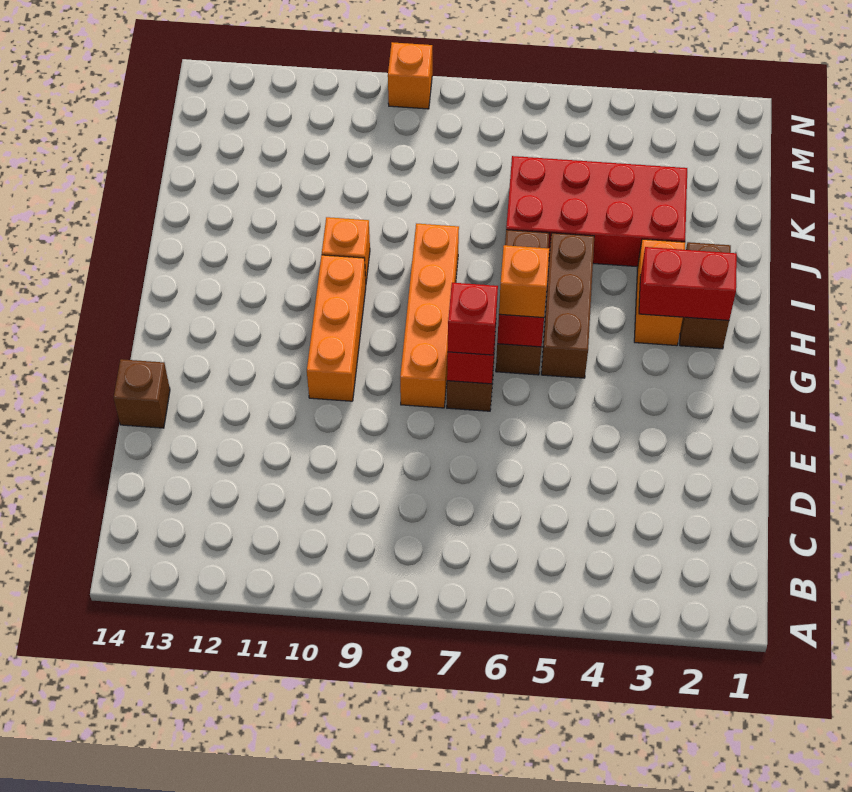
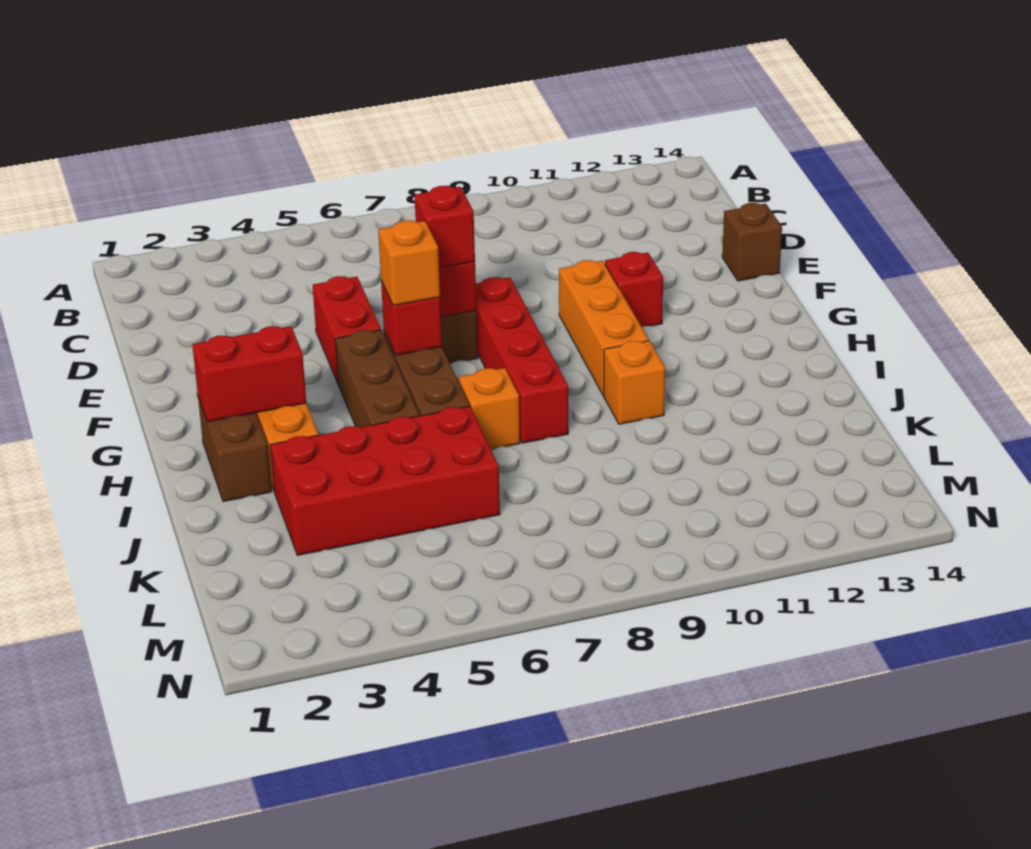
none -> red brick E5:F5 level 1
orange brick F8:I8 level 1 -> red brick F8:I8 level 1
none -> red brick F11 level 1
orange brick N9 level 1 -> orange brick I7 level 1

